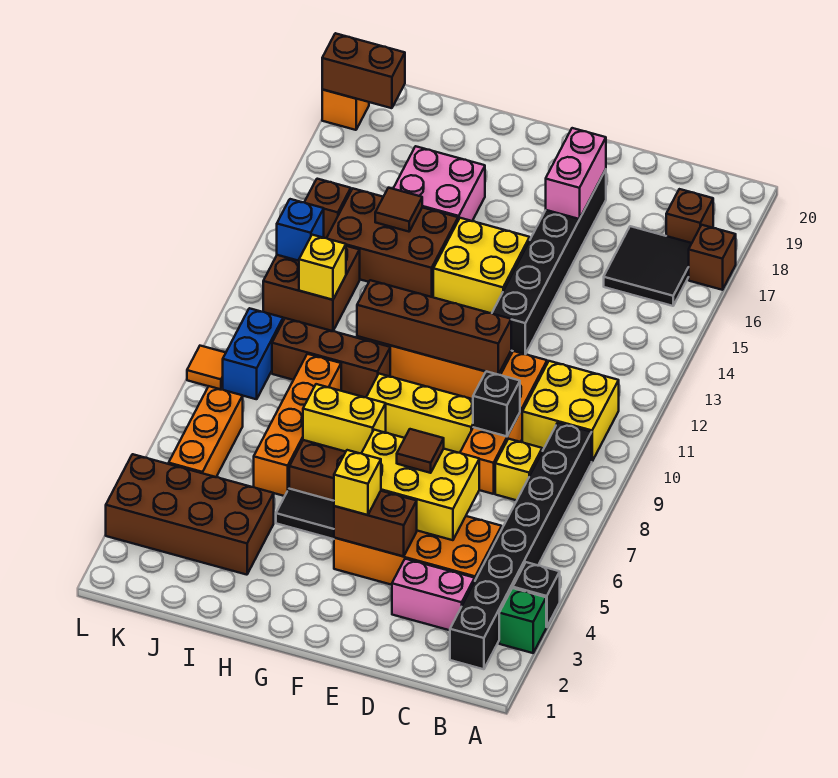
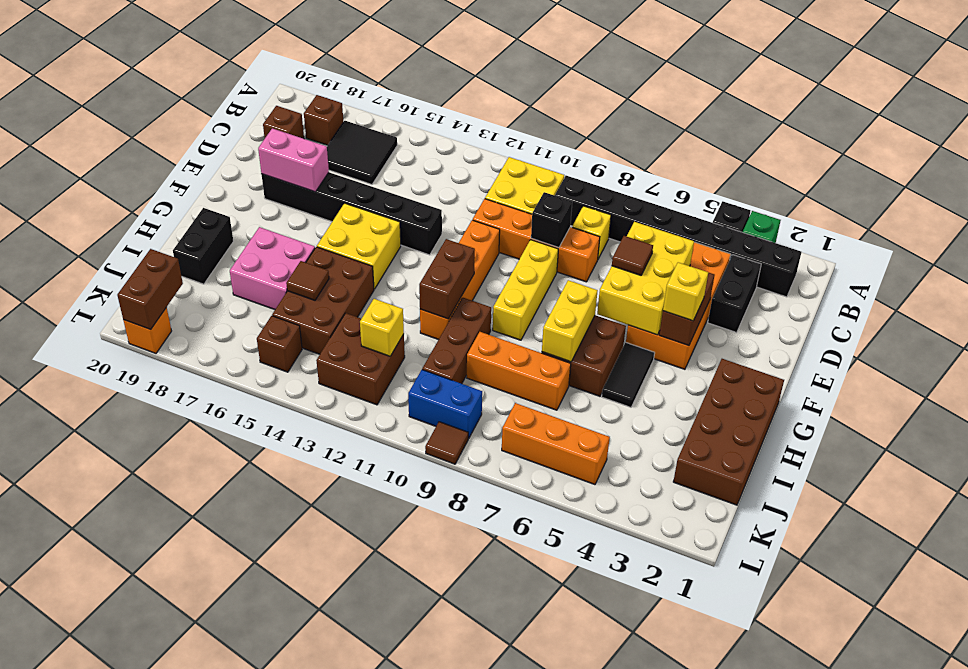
brown brick A17 level 1 -> brown brick C19 level 1
pink brick C3:D3 level 1 -> black brick C3:D3 level 1
brown brick E11:H11 level 2 -> brown brick G11:H11 level 2
none -> black brick H19:I19 level 1
brown brick I3:L4 level 1 -> brown brick G1:J2 level 1
orange brick I6:I9 level 1 -> orange brick I7:I9 level 1
blue brick K13 level 2 -> none
orange tile L9 level 1 -> brown tile L9 level 1

